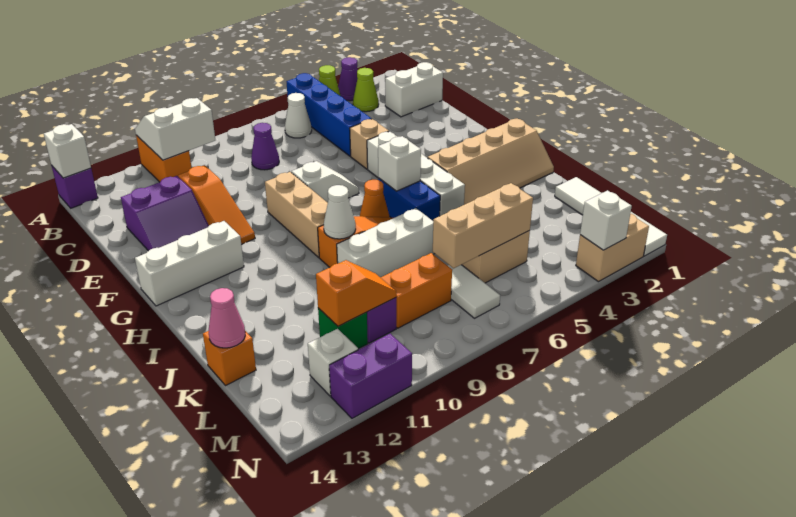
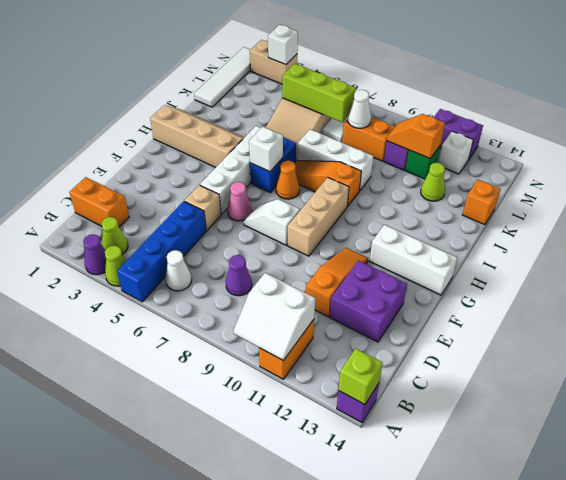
white brick A14 level 2 -> lime brick A14 level 2
white brick C1:C2 level 1 -> orange brick C1:C2 level 1
purple slope D12:E13 level 1 top D -> purple brick D12:E13 level 1
white cone I9 level 2 -> white cone L8 level 2
none -> lime cone K12 level 1
pink cone K14 level 2 -> pink cone F6 level 1
tan brick L5:L7 level 2 -> lime brick L5:L7 level 2

